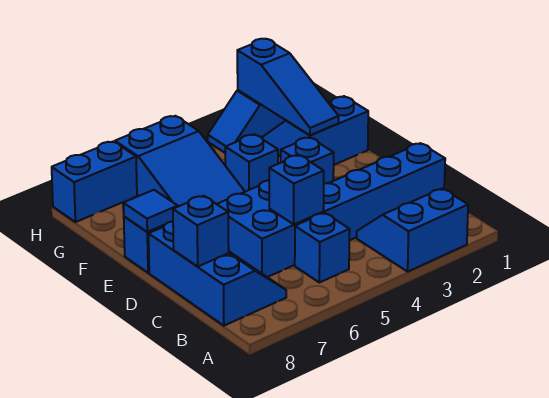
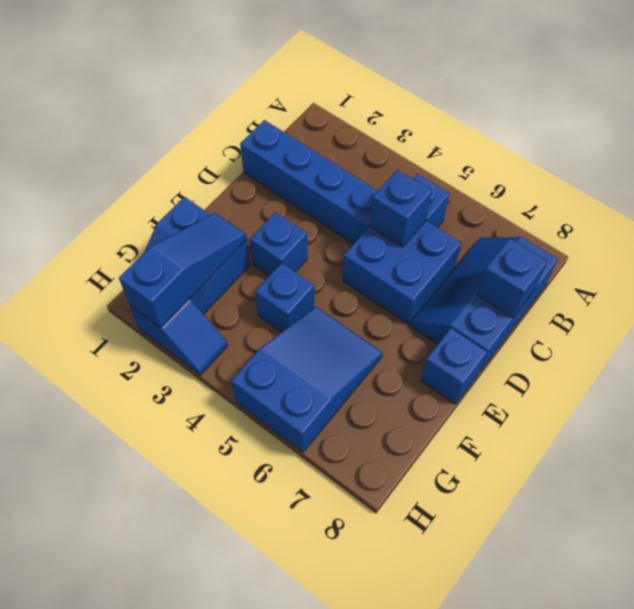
blue slope A2:B3 level 1 top A -> none
blue tile E8 level 2 -> none
blue brick H7:H8 level 1 -> none

